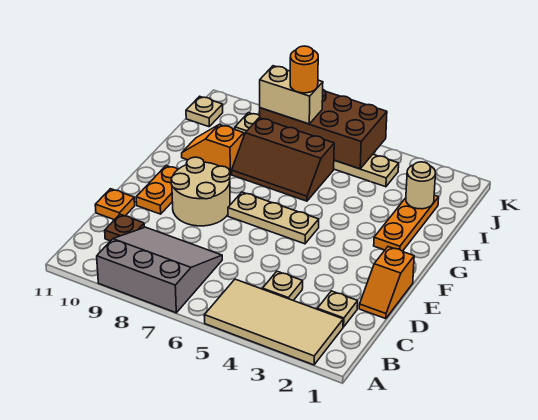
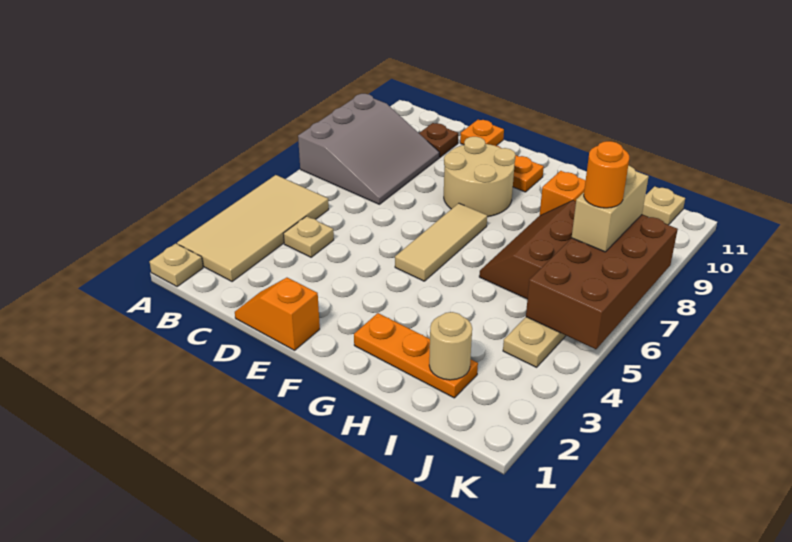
tan plate C2 level 1 -> tan plate A1 level 1
tan plate F5:F7 level 1 -> tan tile F5:F7 level 1

